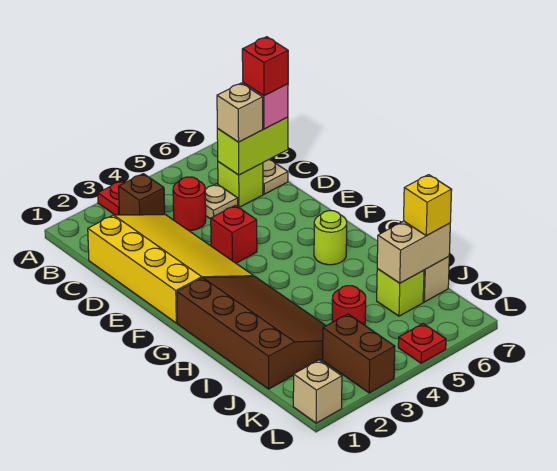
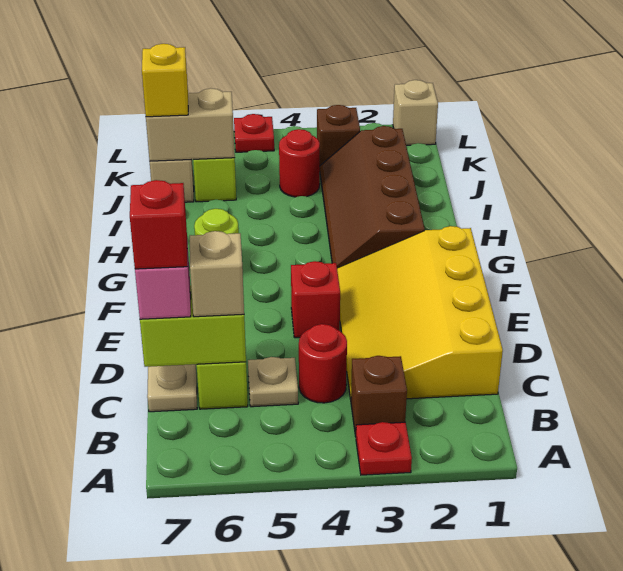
brown slope G1:J3 level 1 top 1 -> brown slope G2:J3 level 1 top 2
brown brick K3:L3 level 1 -> brown brick K3 level 1

